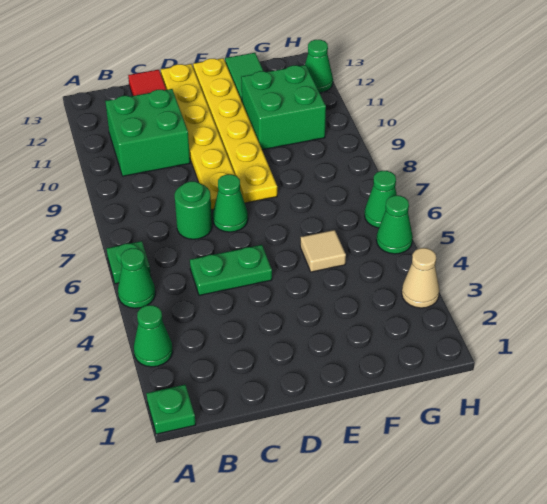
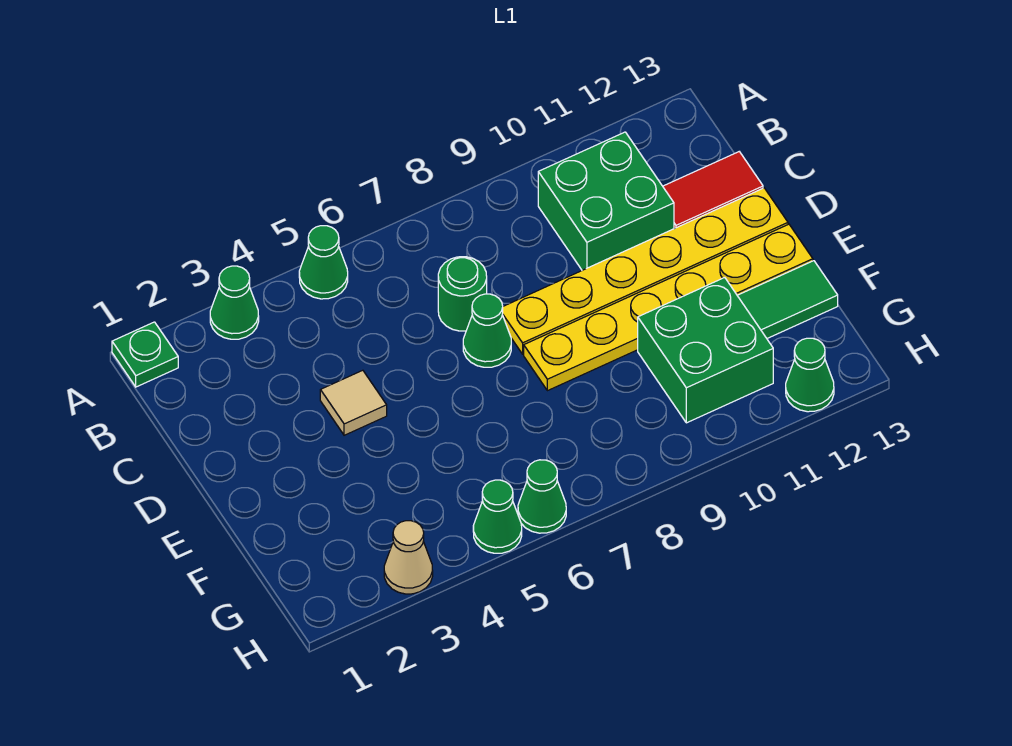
green plate A6 level 1 -> none
green plate C5:D5 level 1 -> none
tan tile F5 level 1 -> tan tile D4 level 1

